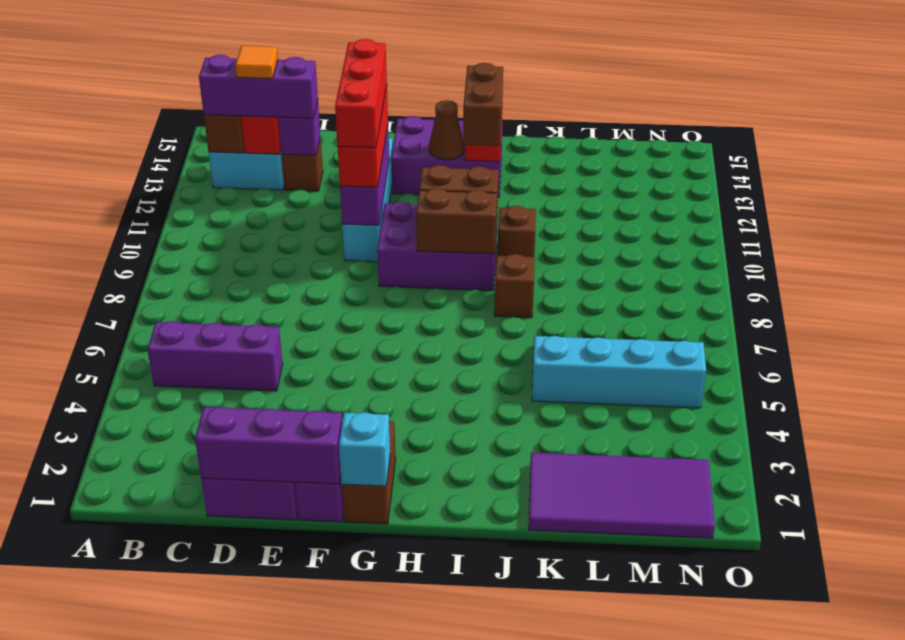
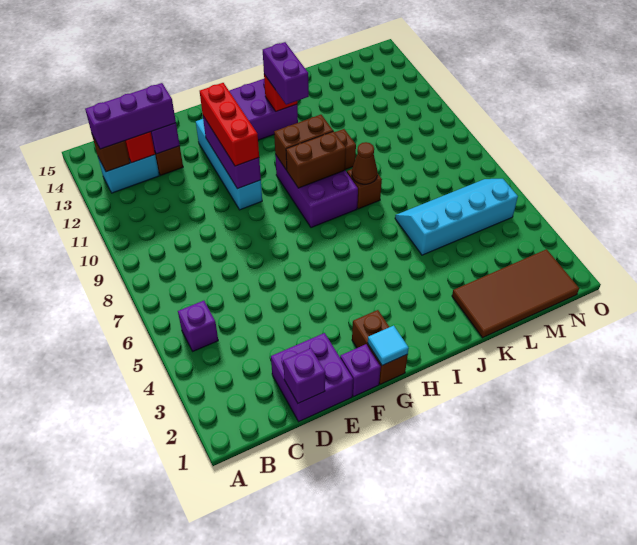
purple brick B5:D5 level 1 -> purple brick B5 level 1
orange tile C13 level 4 -> none
purple brick D1:F1 level 2 -> purple brick D1 level 2
red brick F10:F12 level 4 -> none
cyan brick G1 level 2 -> cyan tile G1 level 2
purple brick G9:I10 level 1 -> purple brick H8:I10 level 1
brown cone H13 level 2 -> brown cone J8 level 2
brown brick I12:I13 level 3 -> purple brick I12:I13 level 3
purple tile K1:N2 level 1 -> brown tile K1:N2 level 1

